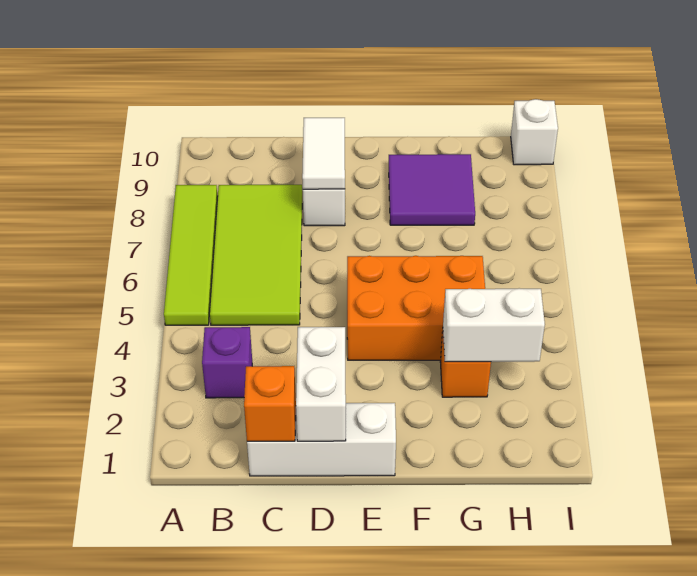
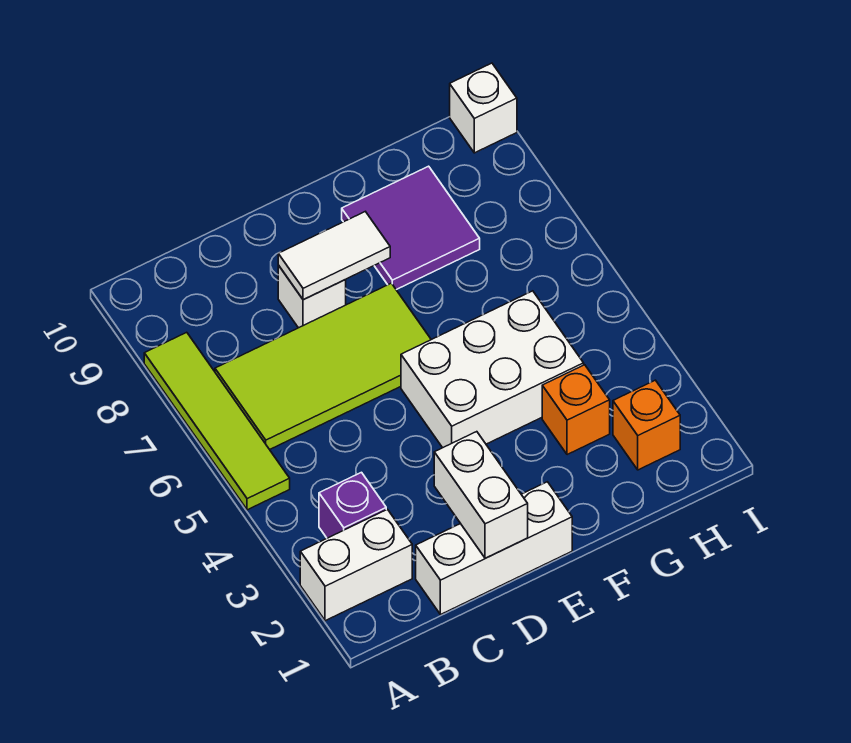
lime tile B5:C8 level 1 -> lime tile B6:E7 level 1
orange brick C1 level 2 -> orange brick H2 level 1
white tile D8:D9 level 2 -> white tile D8:E8 level 2
orange brick E4:G5 level 1 -> white brick E4:G5 level 1
white brick G3:H3 level 2 -> white brick A2:B2 level 1

